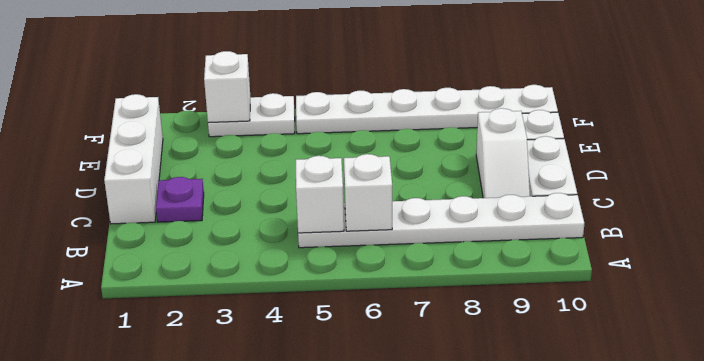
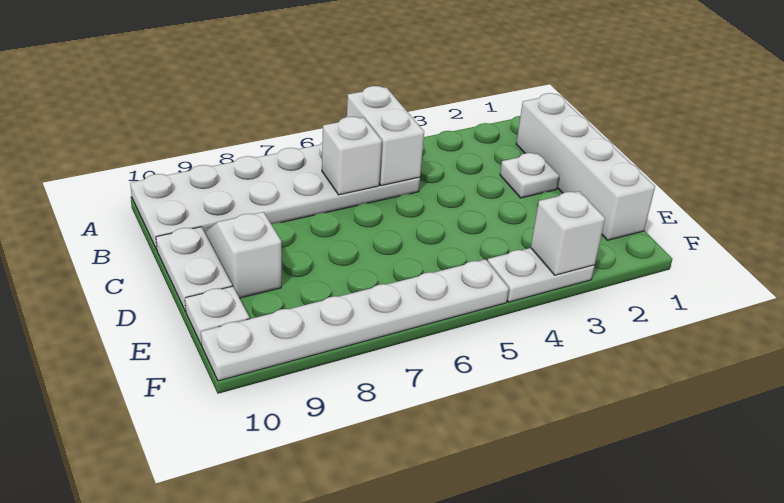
white plate B5:B10 level 1 -> white plate A5:B10 level 1
white brick B5 level 2 -> white brick A5:B5 level 2
white brick C1:E1 level 1 -> white brick B1:E1 level 1
purple plate C2 level 1 -> white plate C2 level 1

